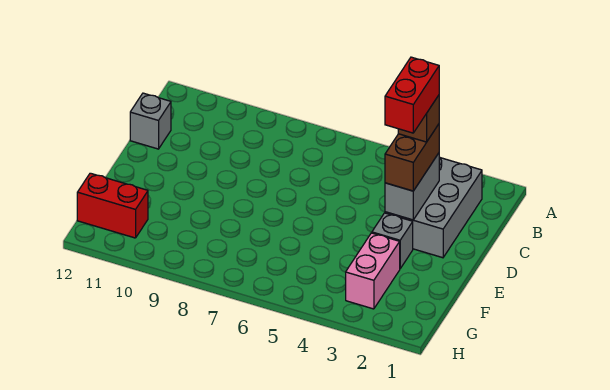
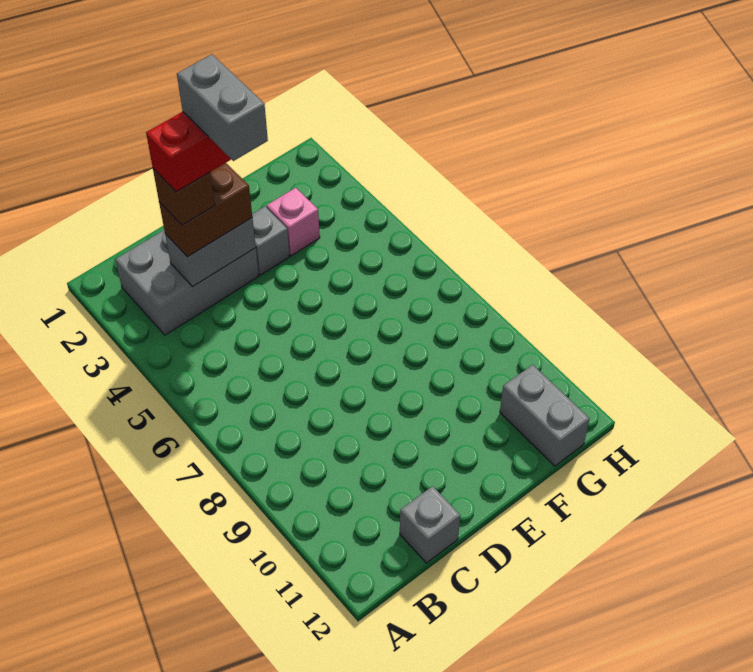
none -> grey brick D3:D4 level 6
pink brick F3:G3 level 1 -> pink brick F3 level 1
red brick G11:G12 level 1 -> grey brick G11:G12 level 1

